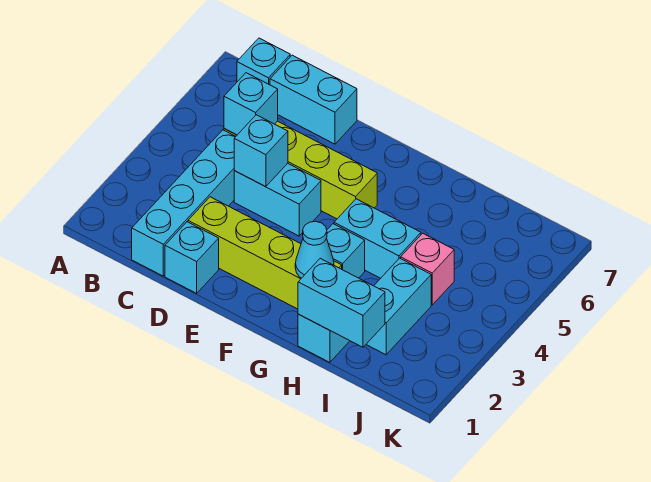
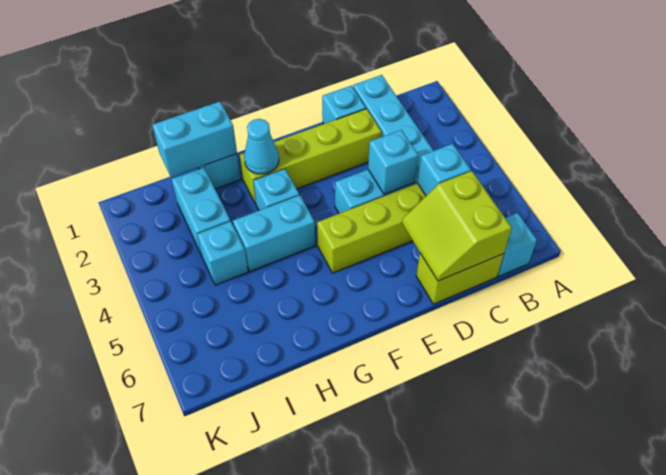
none -> lime slope C6:D7 level 2 top C
cyan brick C7:D7 level 1 -> lime brick C7:D7 level 1
pink brick I4 level 1 -> cyan brick I4 level 1

